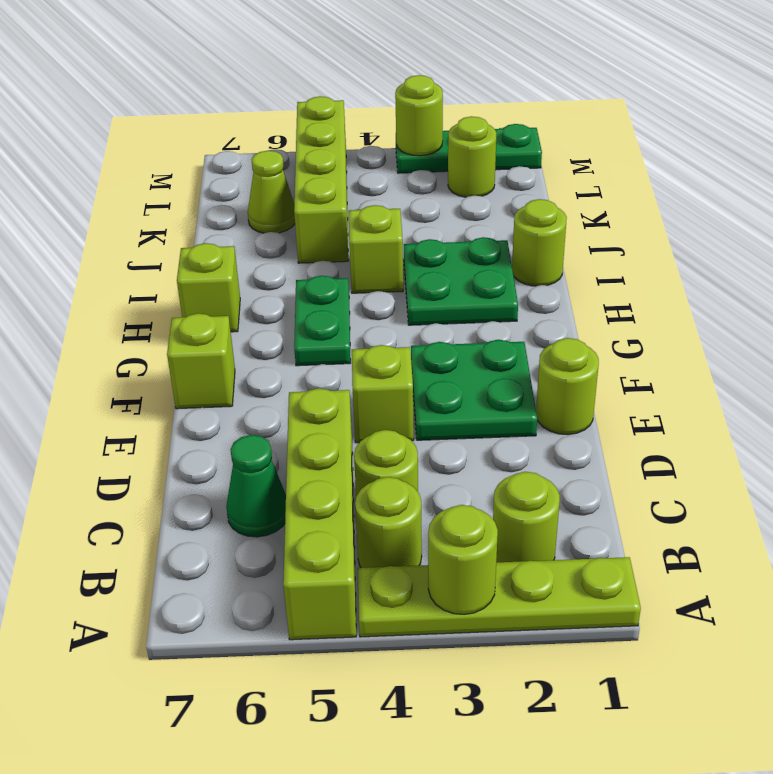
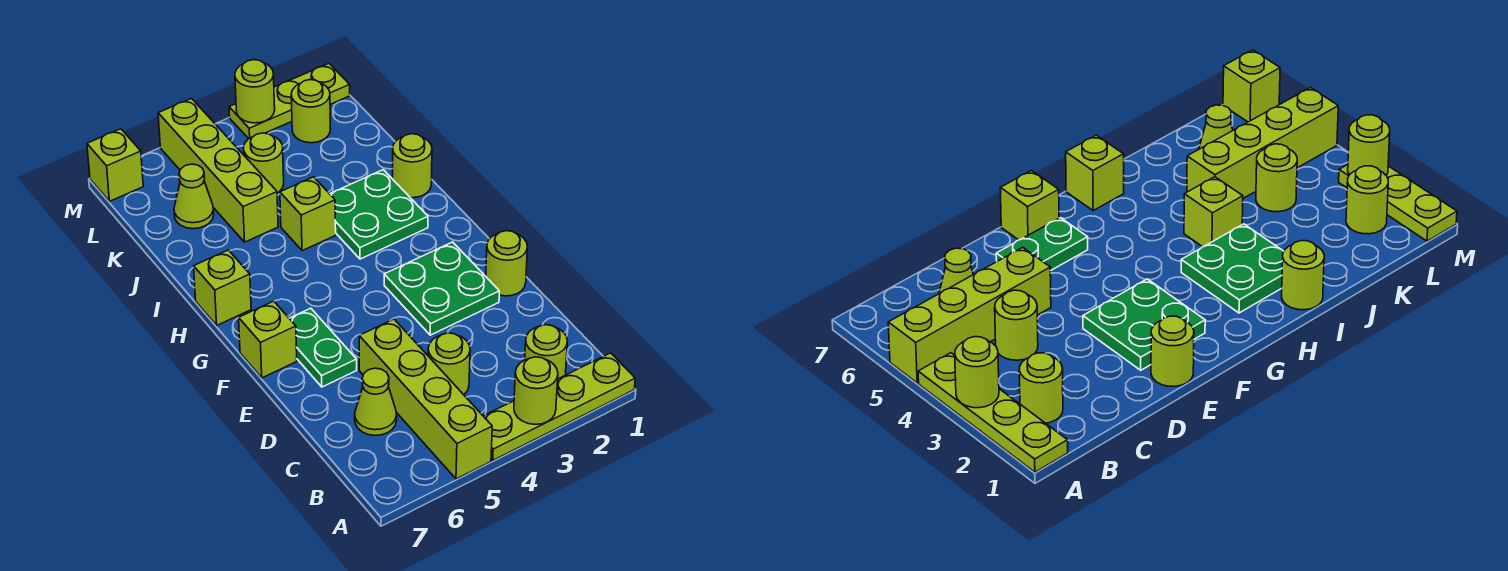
lime round brick B4 level 1 -> lime round brick K4 level 1
green cone C6 level 1 -> lime cone C6 level 1
lime brick E4 level 1 -> lime brick M7 level 1
green plate G5:H5 level 1 -> green plate E6:F6 level 1
green plate M1:M3 level 1 -> lime plate M1:M3 level 1

